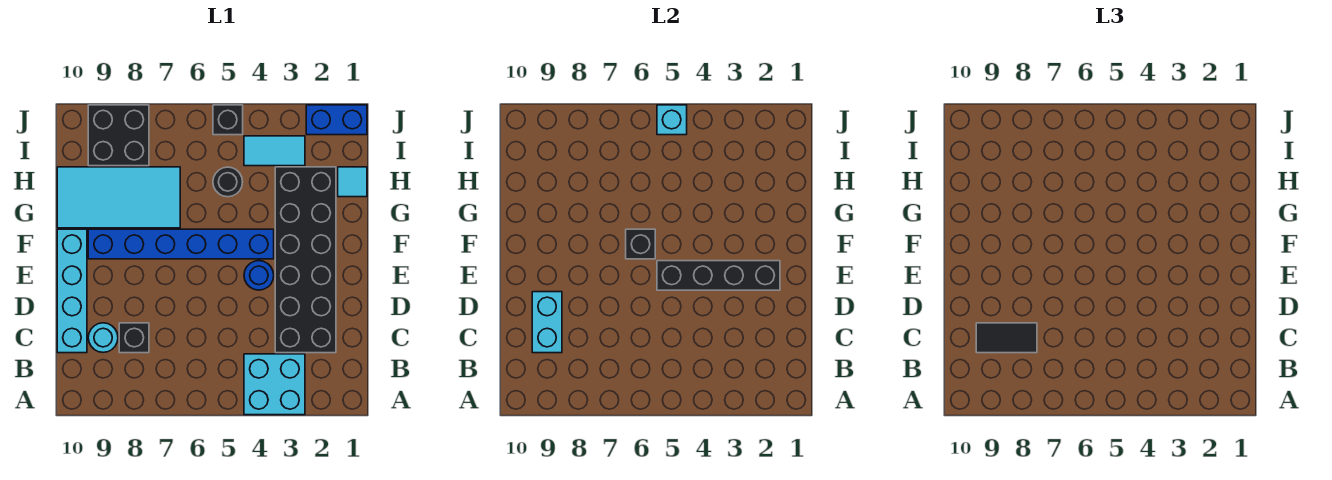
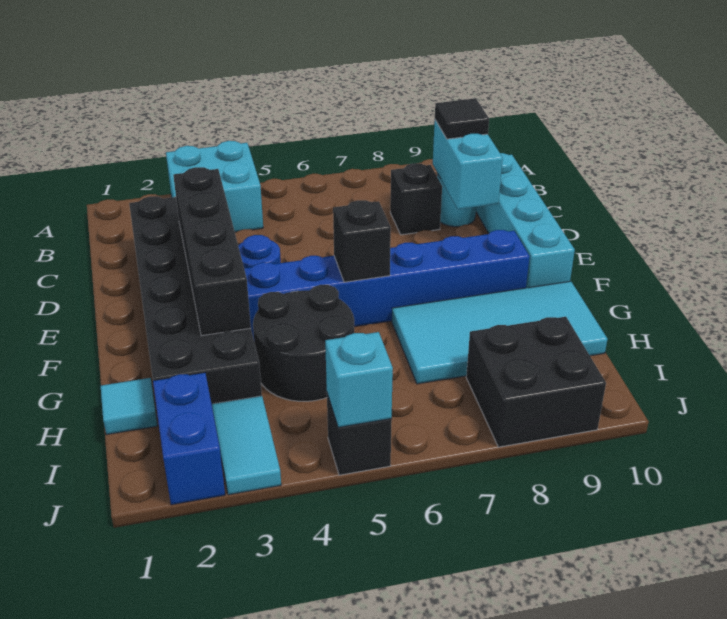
black tile C8:C9 level 3 -> black tile C9 level 3
black brick E2:E5 level 2 -> black brick D3:G3 level 2
black round brick H5 level 1 -> black round brick G4:H5 level 1
cyan tile I3:I4 level 1 -> cyan tile I3:J3 level 1
blue brick J1:J2 level 1 -> blue brick I2:J2 level 1

